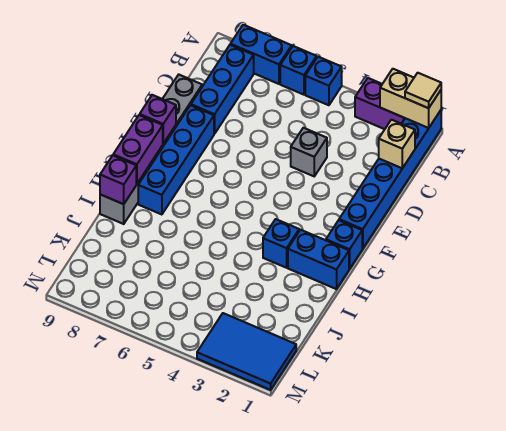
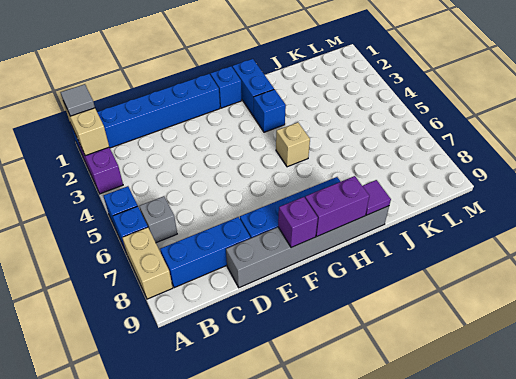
tan tile A1 level 3 -> grey tile A1 level 3
blue brick A7:A8 level 1 -> tan brick A7:A8 level 1
tan brick C1 level 2 -> tan brick H5 level 1
grey brick D4 level 1 -> grey brick B6 level 1
purple brick I9 level 2 -> purple tile I9 level 2
blue tile L1:M3 level 1 -> none

